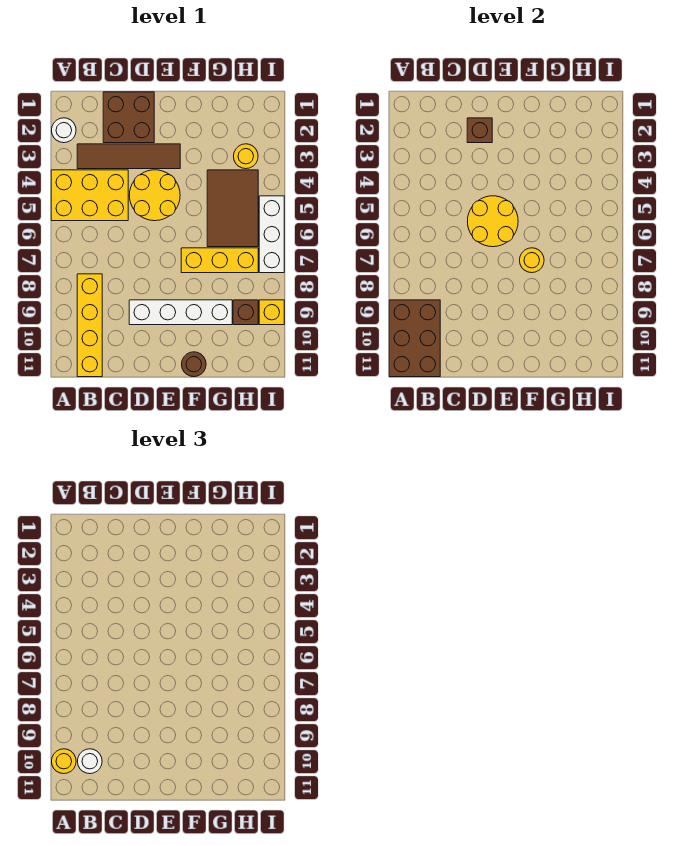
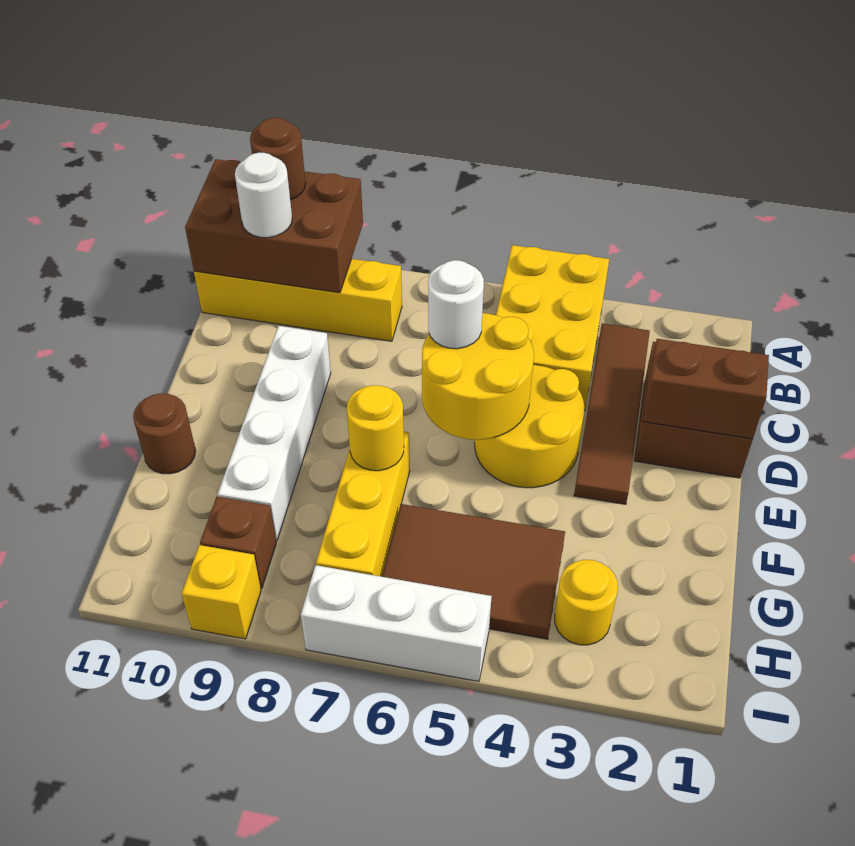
white round brick A2 level 1 -> white round brick D6 level 3
yellow round brick A10 level 3 -> brown round brick A10 level 3
brown brick D2 level 2 -> brown brick D1:D2 level 2

